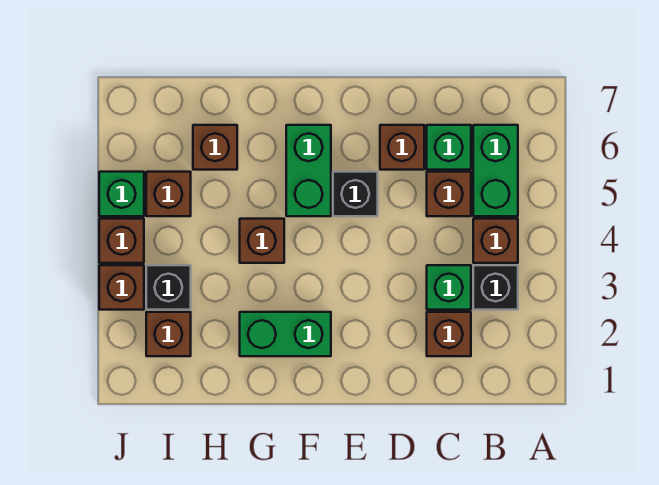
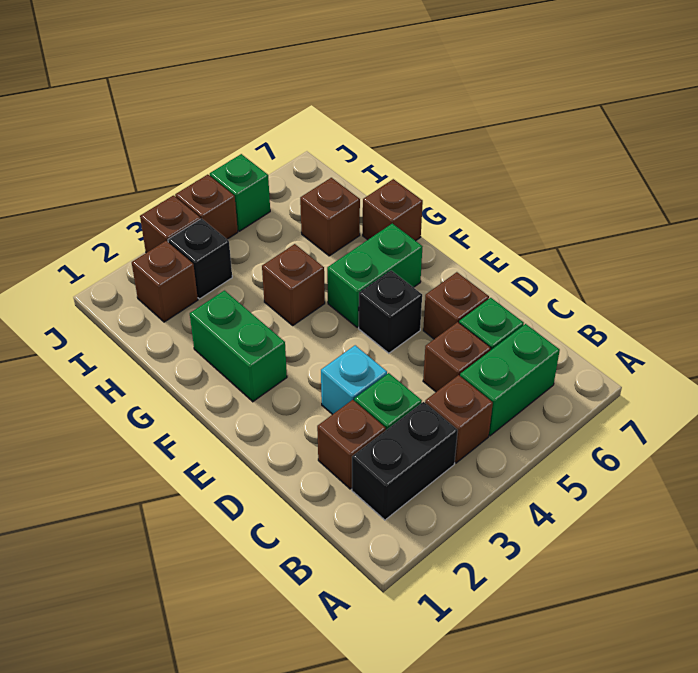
black brick B3 level 1 -> black brick B2:B3 level 1
none -> cyan brick D3 level 1
brown brick I5 level 1 -> brown brick G7 level 1

